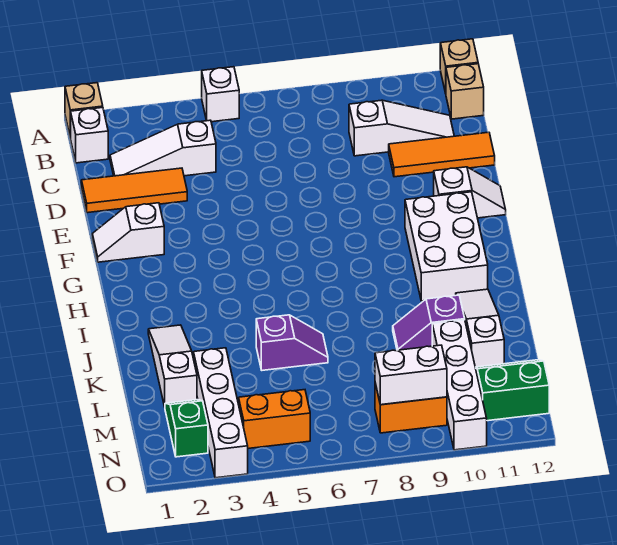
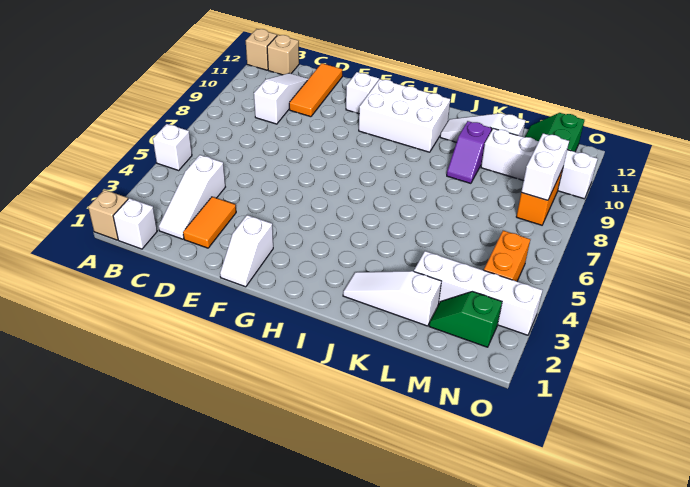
orange tile D1:D3 level 1 -> orange tile D2:D3 level 1
purple slope K5:K6 level 1 top 5 -> none

